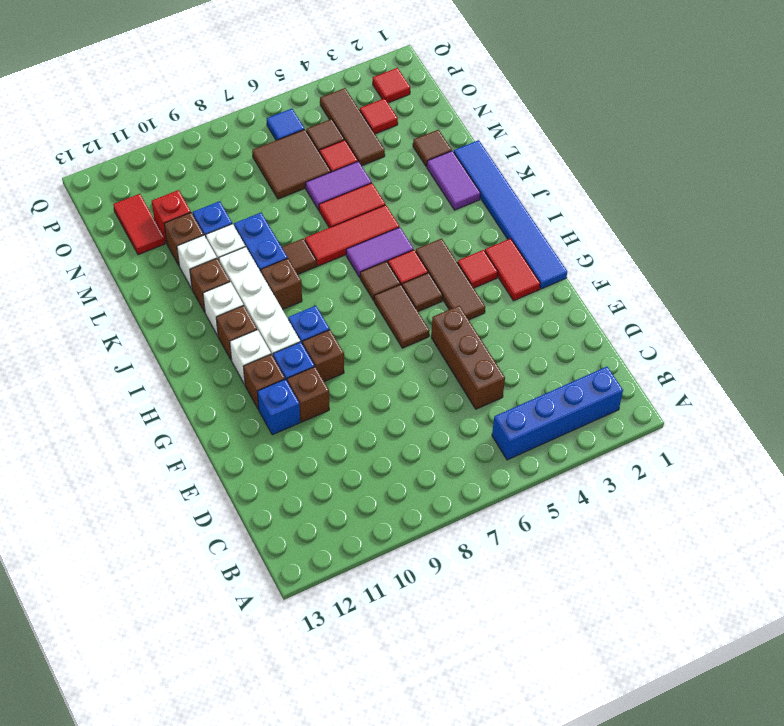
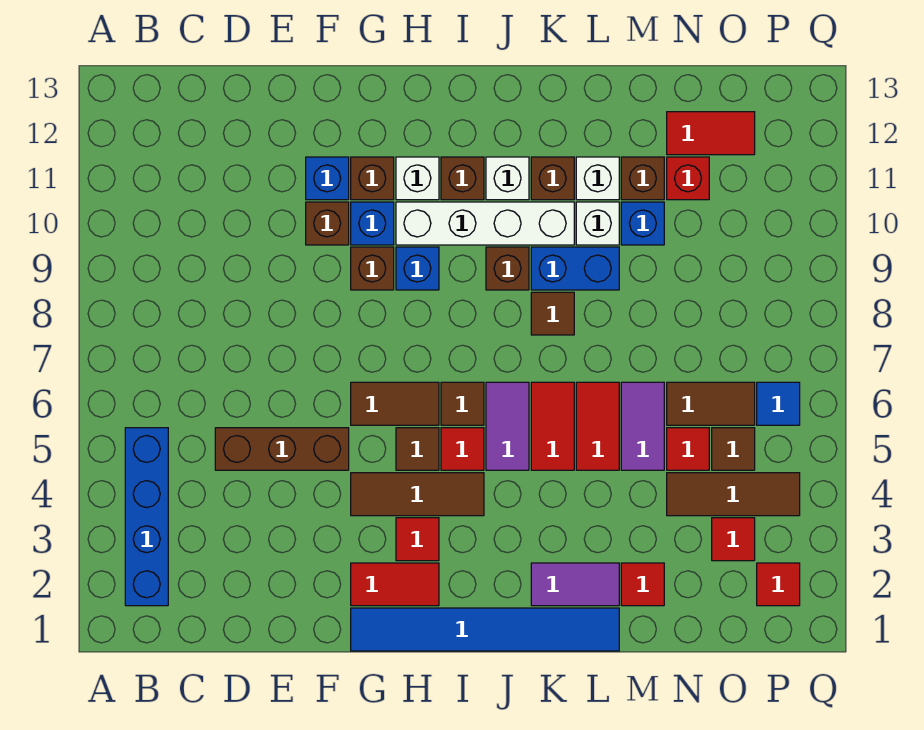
red tile K5:K7 level 1 -> red tile K5:K6 level 1
brown tile M2 level 1 -> red tile M2 level 1
brown tile N6:O7 level 1 -> brown tile N6:O6 level 1

